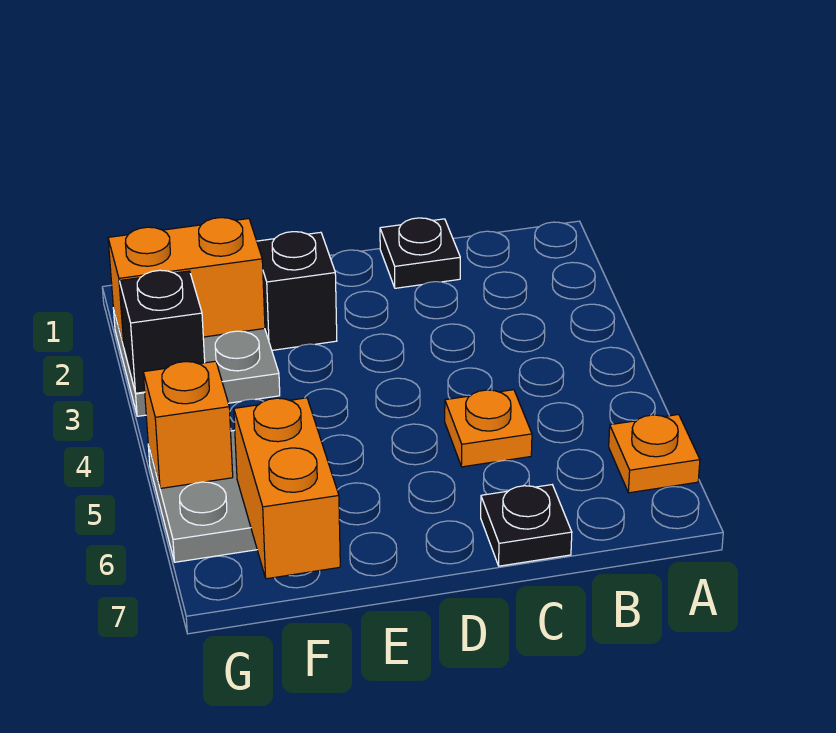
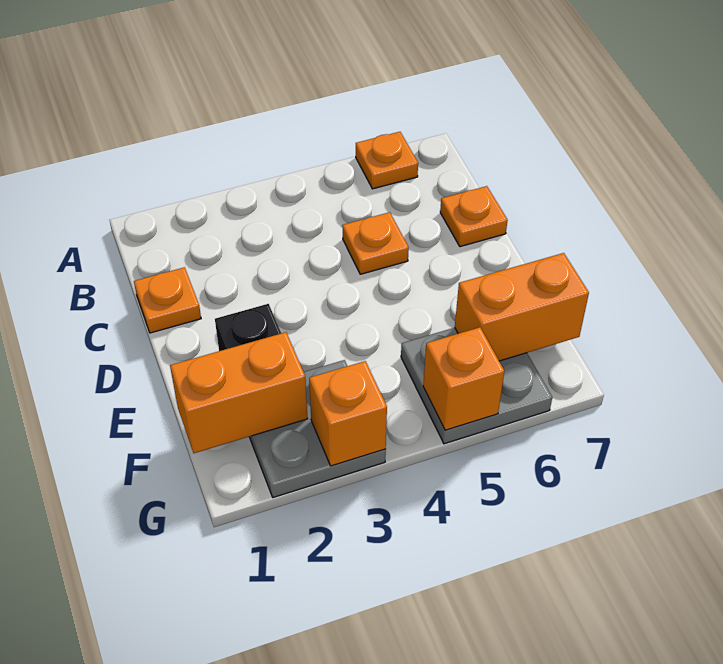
black plate C1 level 1 -> orange plate C1 level 1
black plate C7 level 1 -> orange plate C7 level 1
orange brick F2:G2 level 2 -> orange brick F1:F2 level 2
black brick G3 level 2 -> orange brick G3 level 2

